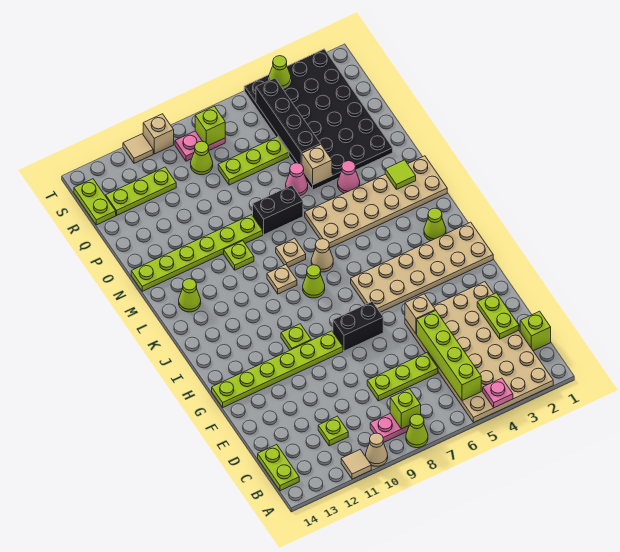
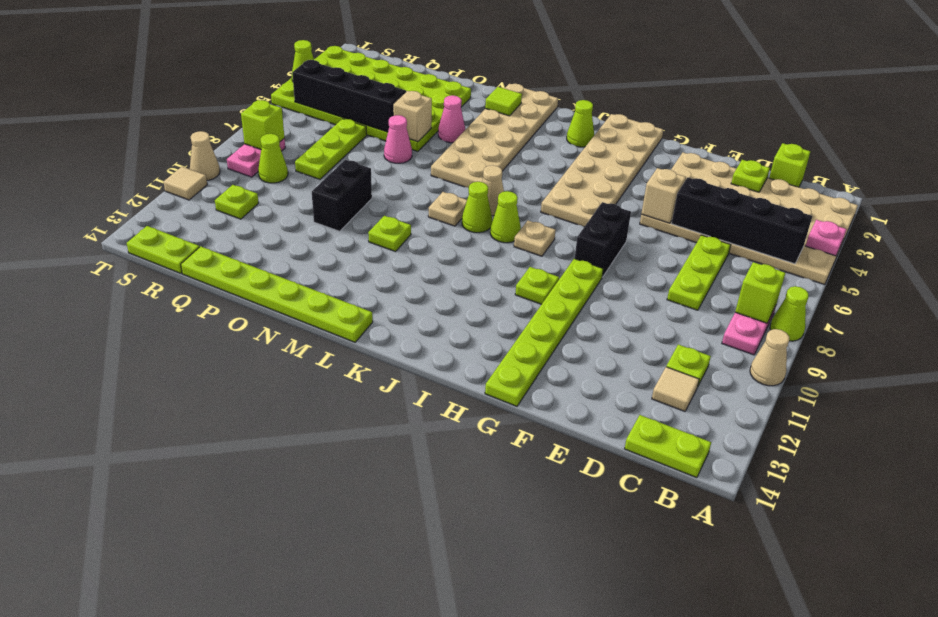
tan tile A11 level 1 -> tan tile C12 level 1
lime brick B5:E5 level 2 -> black brick B5:E5 level 2
lime plate D2:E2 level 2 -> lime plate D2 level 2
tan plate K9 level 1 -> tan plate I8 level 1
lime cone L13 level 1 -> lime cone K8 level 1
black brick N7:N8 level 1 -> black brick O9:O10 level 1
lime plate N9:N14 level 1 -> lime plate L14:Q14 level 1
black plate O2:T5 level 1 -> lime plate O2:T5 level 1
lime plate R11:R13 level 1 -> lime plate R11 level 1
tan brick T10 level 1 -> tan cone T10 level 1

